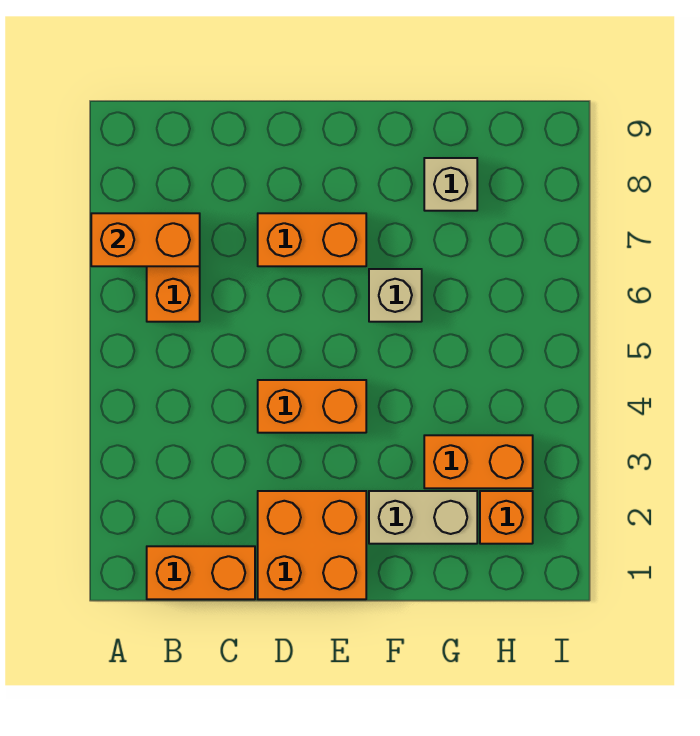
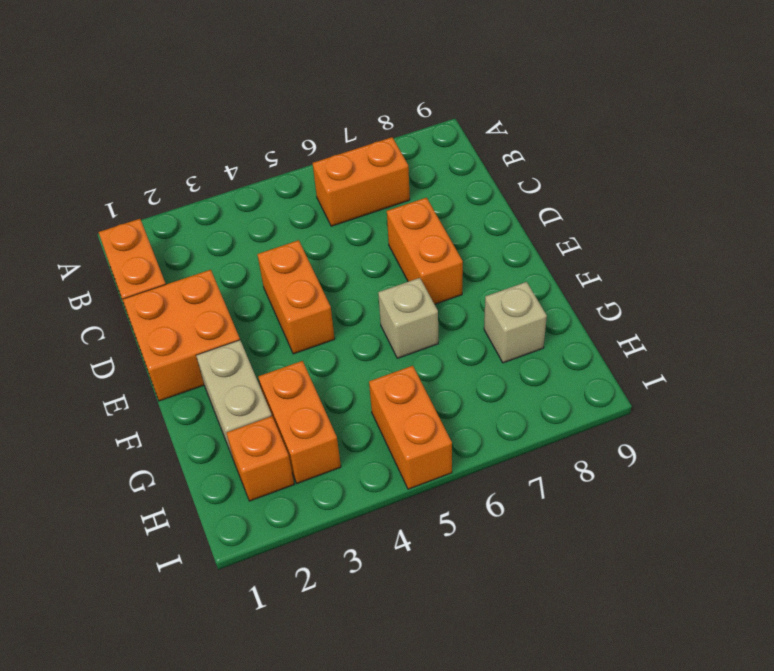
orange brick A7:B7 level 2 -> orange brick H5:I5 level 1

